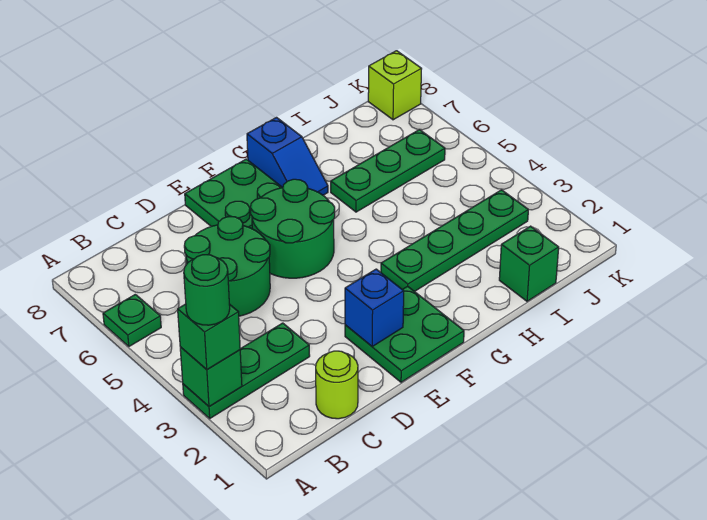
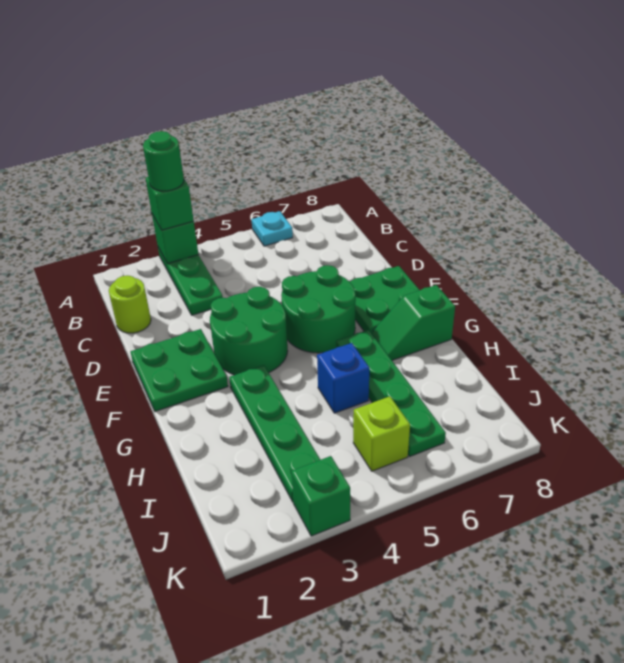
green plate A6 level 1 -> cyan plate A6 level 1
green round brick C5:D6 level 1 -> green round brick E3:F4 level 1
blue brick E2 level 2 -> blue brick H5 level 1
blue slope G7:G8 level 1 top 8 -> green slope G7:G8 level 1 top 8
green plate H6:J6 level 1 -> green plate G6:J6 level 1
green brick I1 level 1 -> green brick K3 level 1
lime brick K8 level 1 -> lime brick J5 level 1

